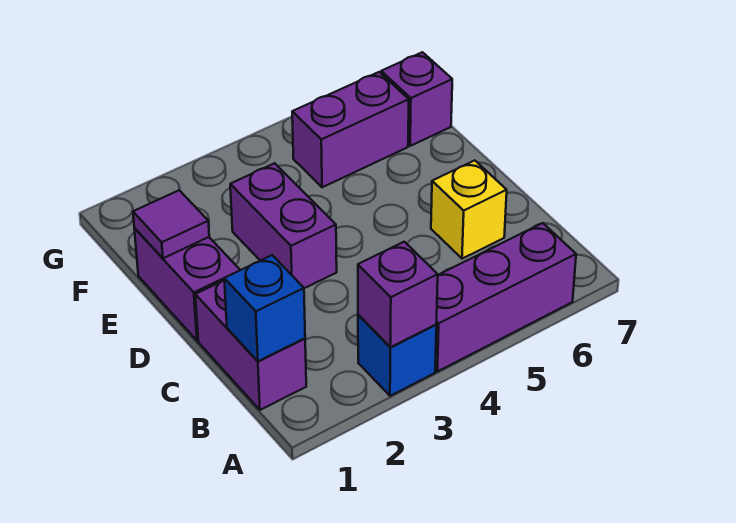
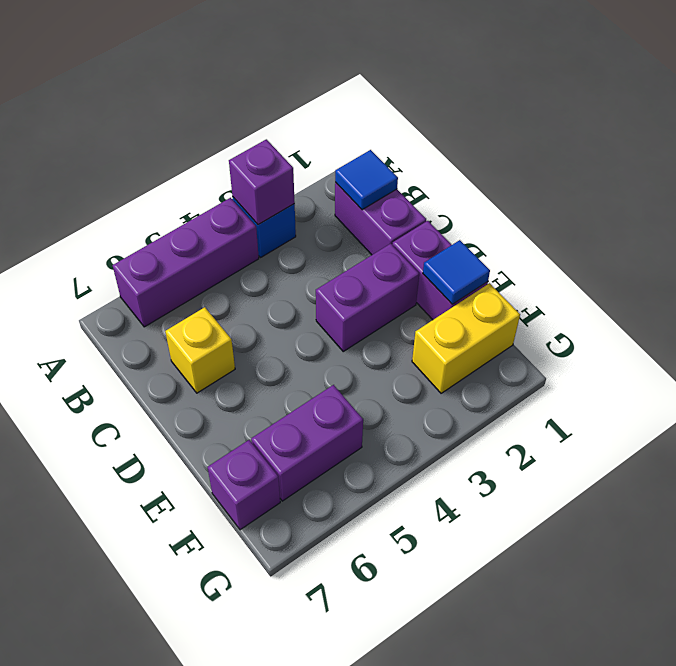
blue brick B1 level 2 -> blue tile B1 level 2
purple brick D3:E3 level 1 -> purple brick D2:D3 level 1
purple tile E1 level 2 -> blue tile E1 level 2
none -> yellow brick F1:F2 level 1

